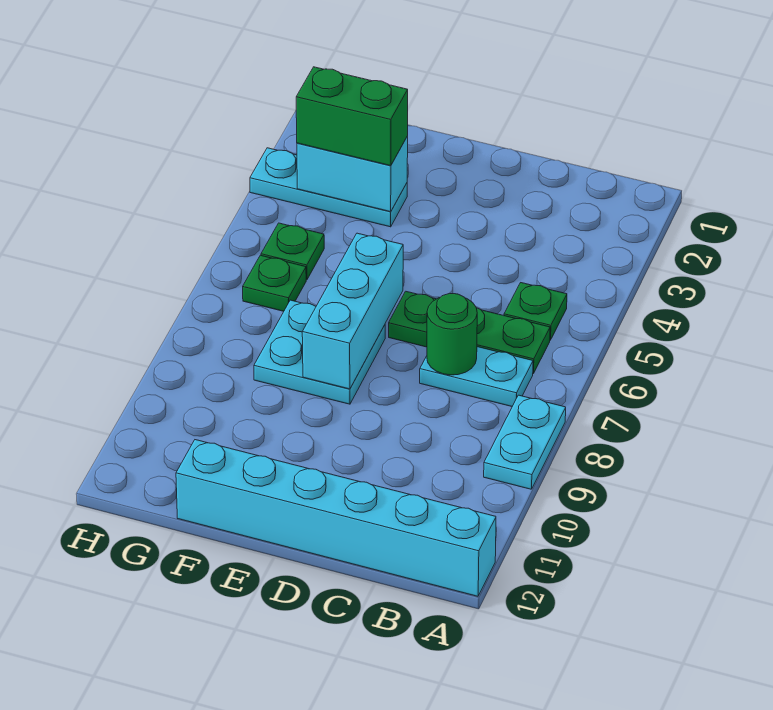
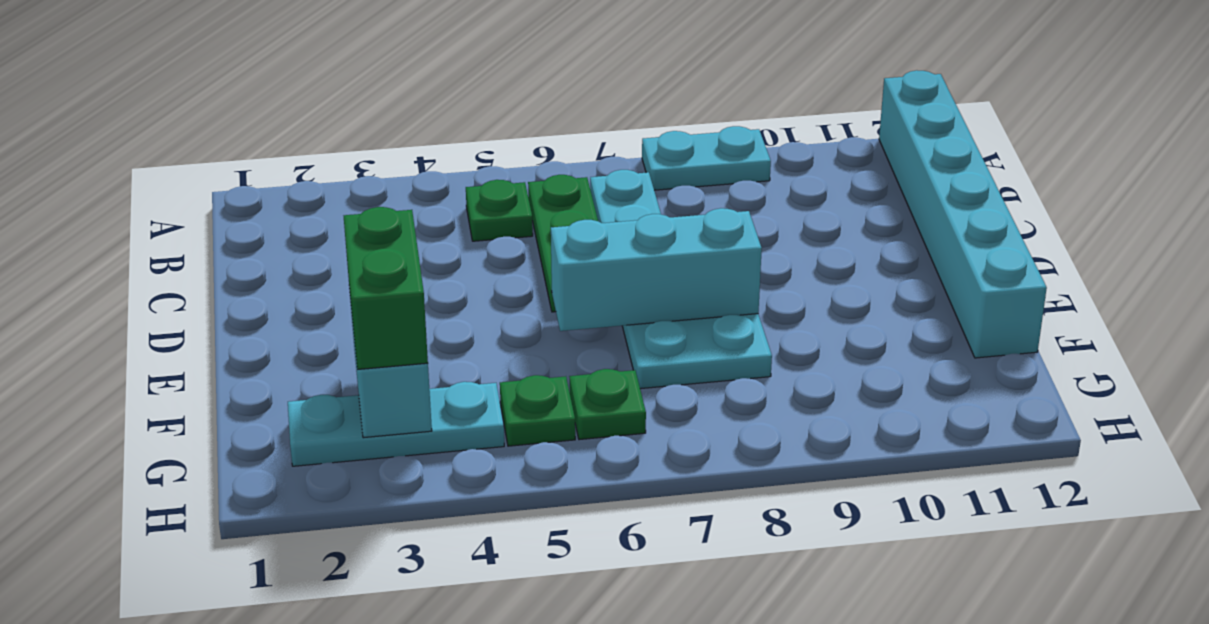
green round brick C7 level 2 -> none
cyan plate F3:H3 level 1 -> cyan plate G2:G4 level 1

